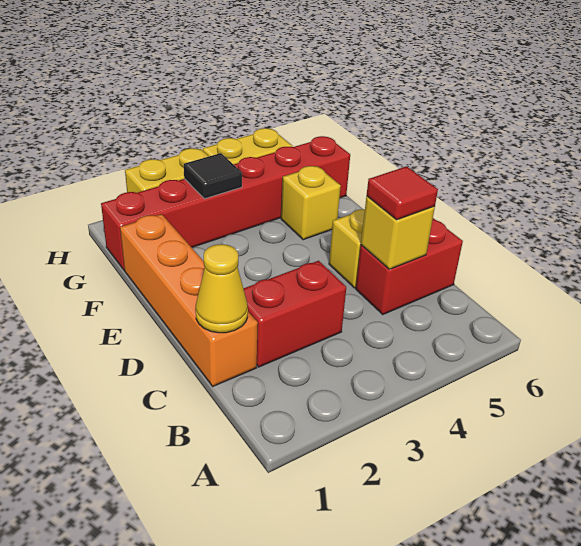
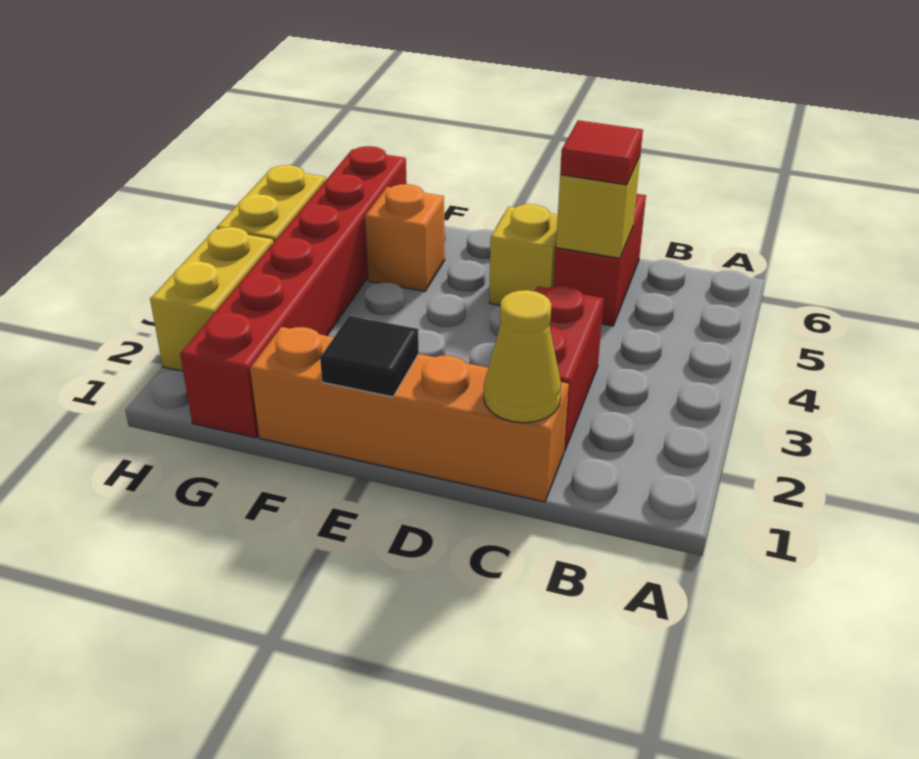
yellow brick F5 level 1 -> orange brick F5 level 1
black tile G3 level 2 -> black tile E1 level 2

